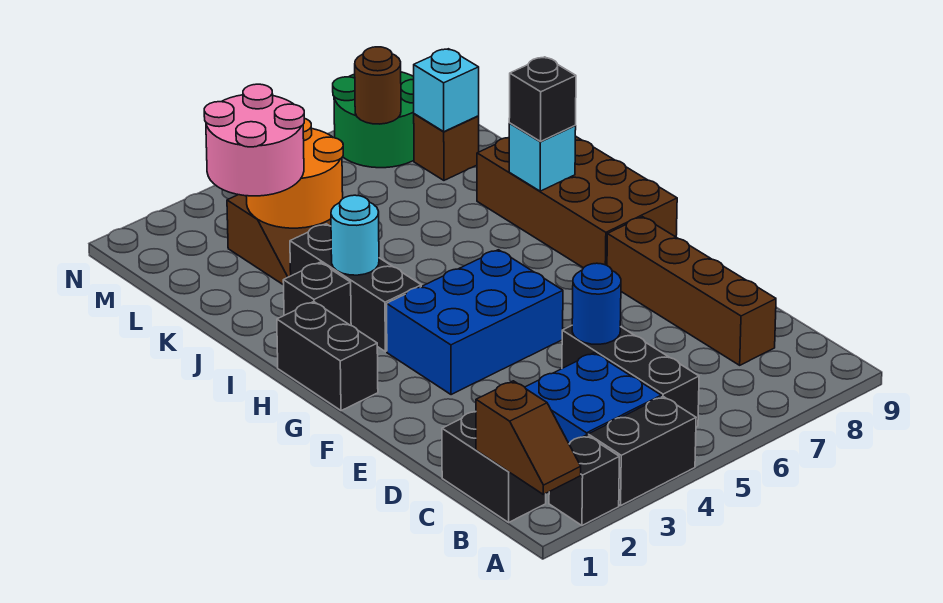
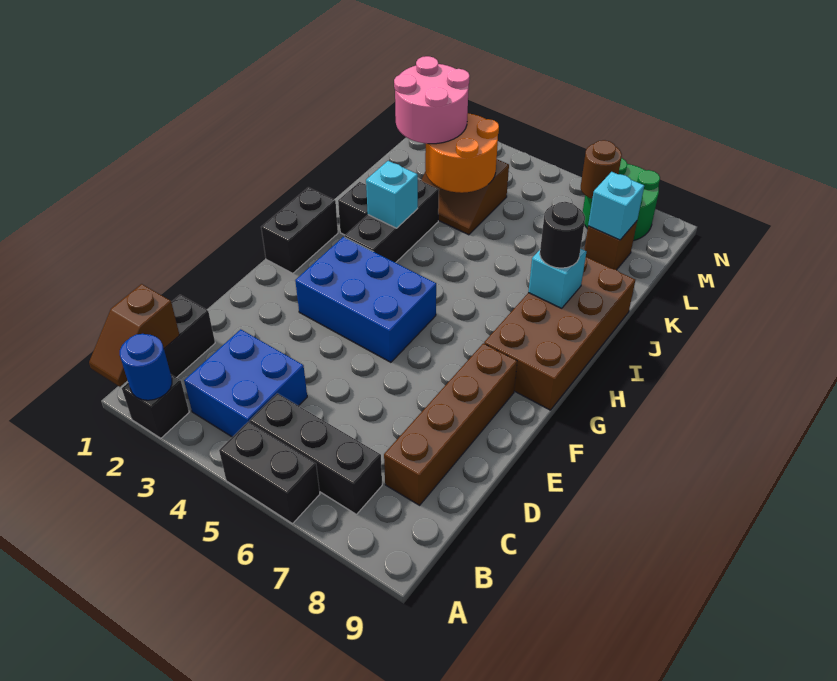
black brick A3:A4 level 1 -> black brick A5:A6 level 1
black brick B5:D5 level 1 -> black brick B5:B7 level 1
blue round brick D5 level 2 -> blue round brick A2 level 2
cyan round brick I3 level 2 -> cyan brick I3 level 2
black brick I8 level 3 -> black round brick I8 level 3

